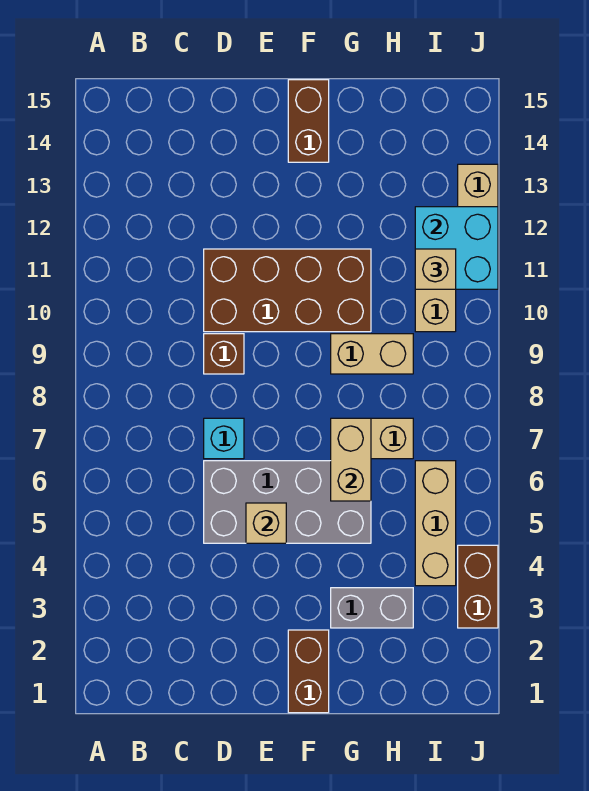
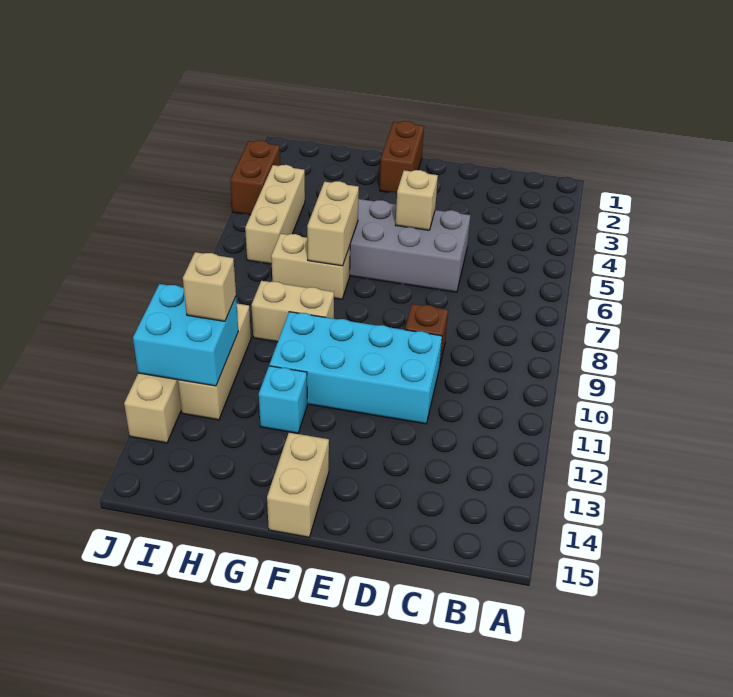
cyan brick D7 level 1 -> cyan brick G12 level 1
brown brick D10:G11 level 1 -> cyan brick D10:G11 level 1
brown brick F14:F15 level 1 -> tan brick F14:F15 level 1
grey brick G3:H3 level 1 -> none

